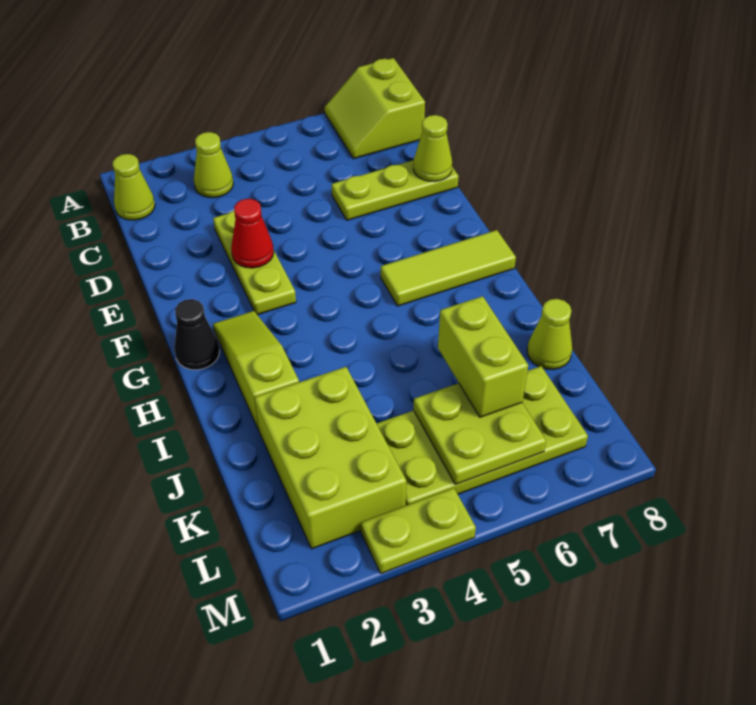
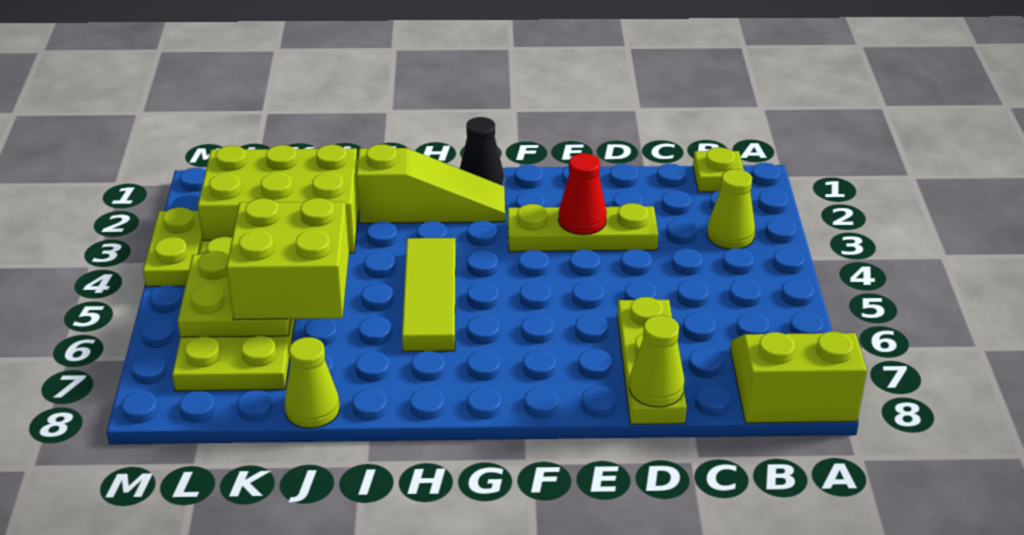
lime cone B1 level 1 -> lime plate B1 level 1
lime tile G6:G8 level 1 -> lime tile H4:H6 level 1
lime brick J6:K6 level 3 -> lime brick J5:K6 level 3

